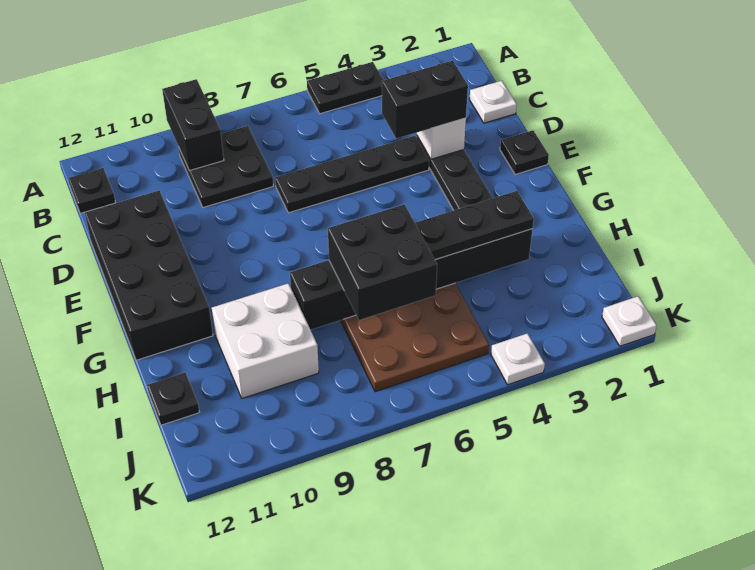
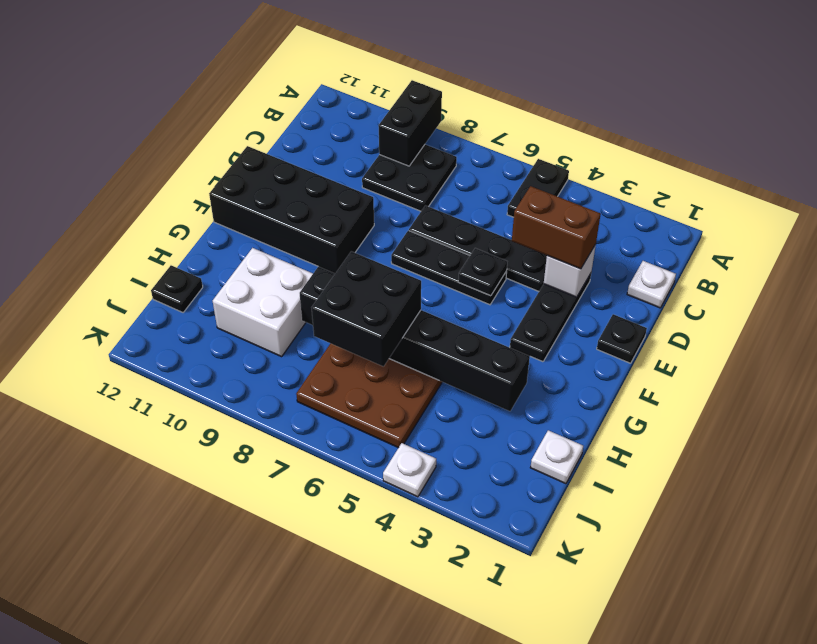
black plate A4:A5 level 1 -> black plate A5:B5 level 1
black plate B12 level 1 -> black plate E5 level 2
black brick D3:D4 level 3 -> brown brick D3:D4 level 3
black brick D11:G12 level 1 -> black brick E9:F12 level 1
black plate H3:H5 level 3 -> black plate E5:E7 level 1
white plate K1 level 1 -> white plate I1 level 1

